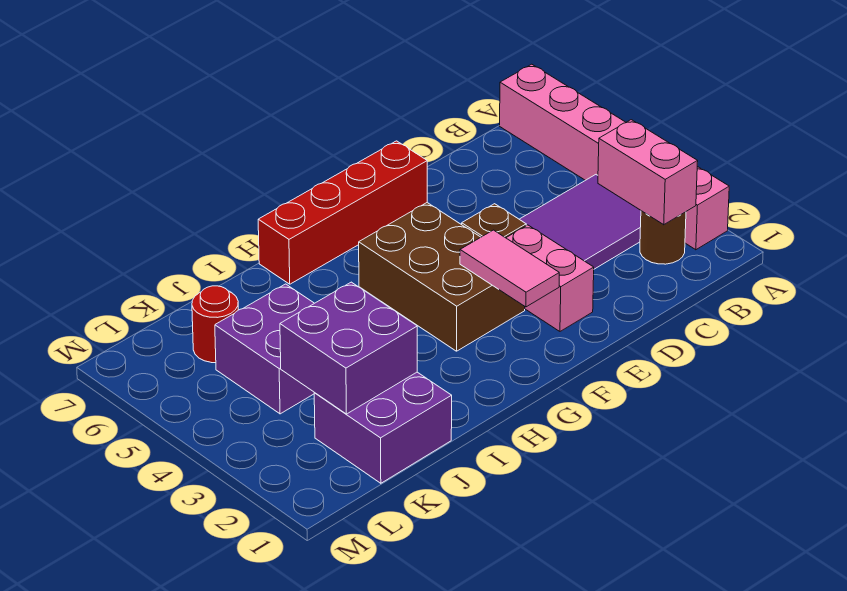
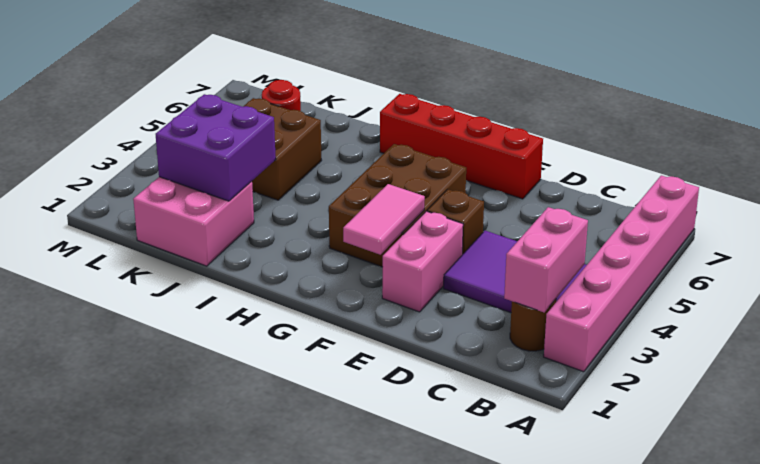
purple brick J1:K2 level 1 -> pink brick J1:K2 level 1
purple brick J4:K5 level 1 -> brown brick J4:K5 level 1

